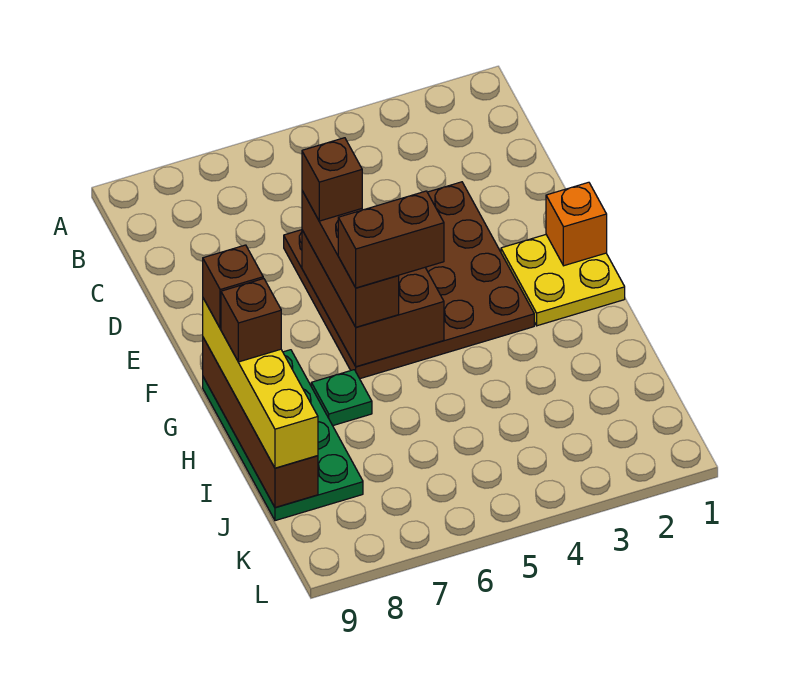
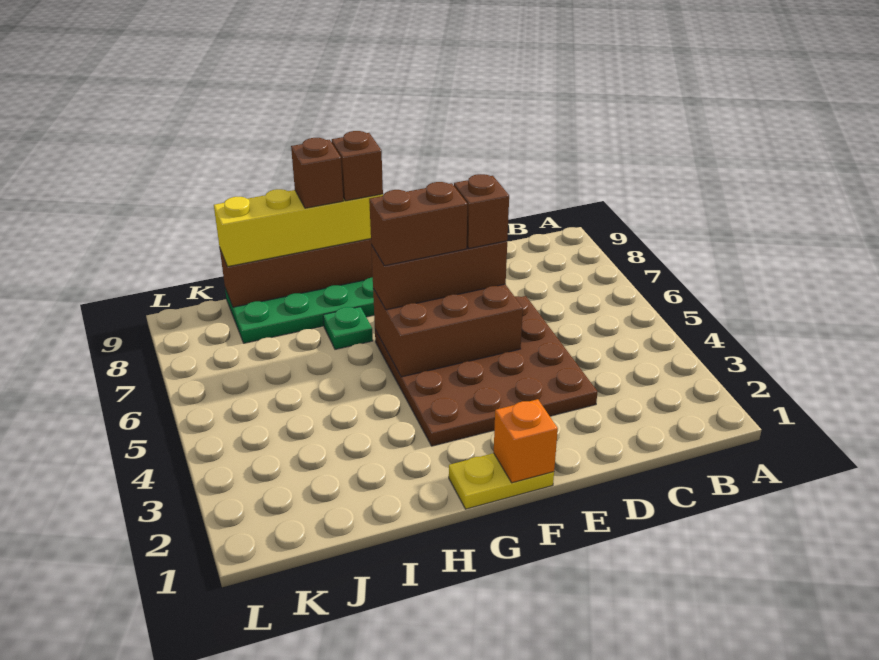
yellow plate F1:G2 level 1 -> yellow plate F1:G1 level 1
brown brick G5:G6 level 4 -> brown brick F6:G6 level 4

